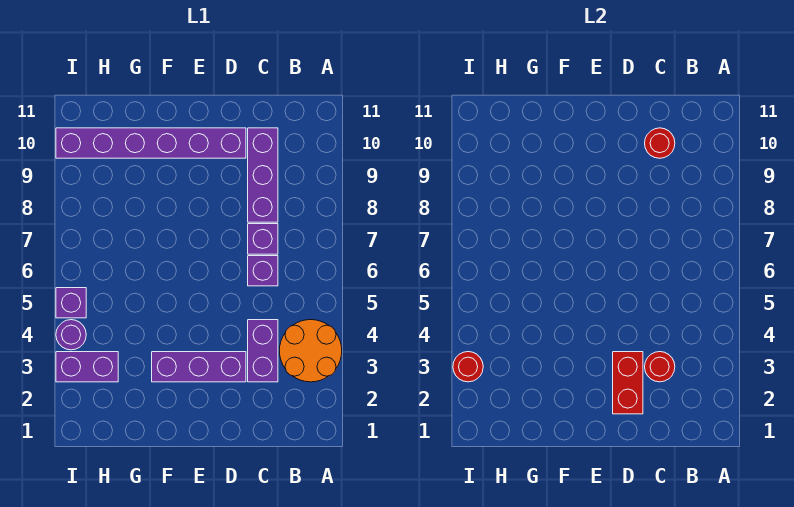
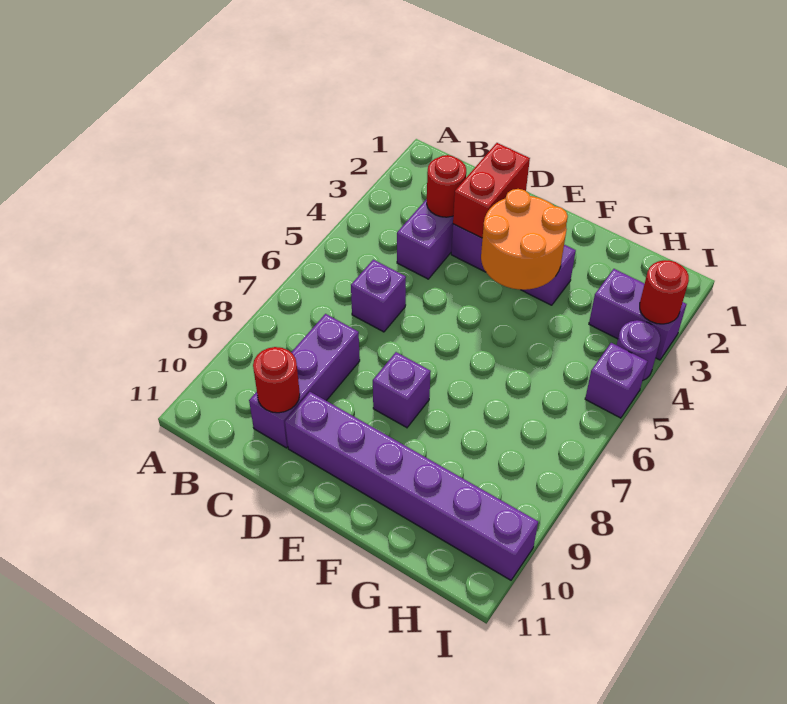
orange round brick A3:B4 level 1 -> orange round brick E3:F4 level 2
purple brick C7 level 1 -> purple brick E8 level 1

